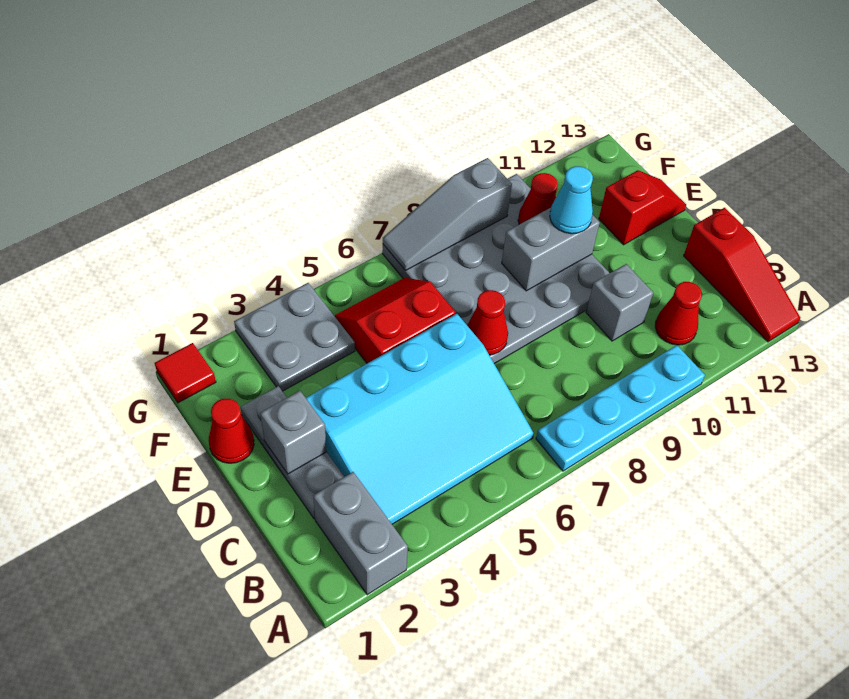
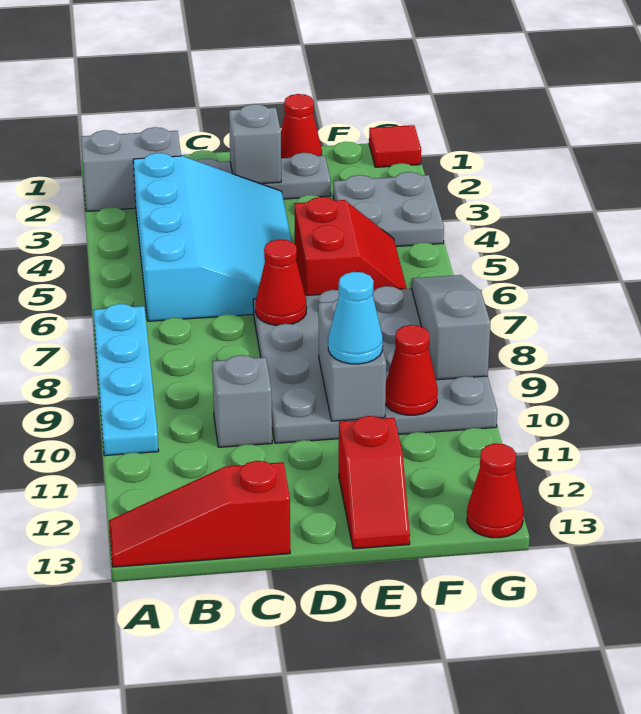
cyan slope B3:D6 level 1 top D -> cyan slope B3:D6 level 1 top B
red cone B11 level 1 -> red cone G13 level 1

